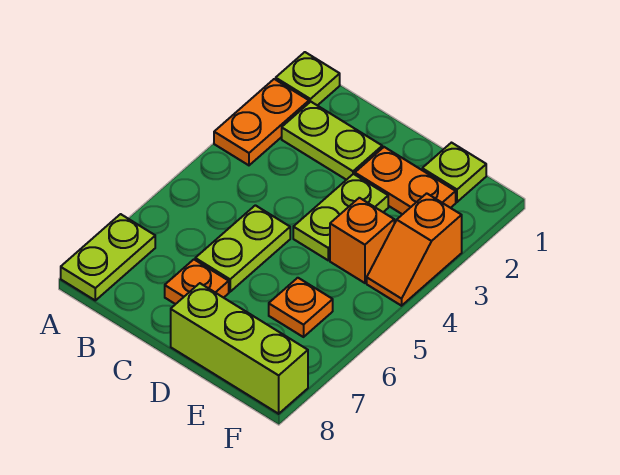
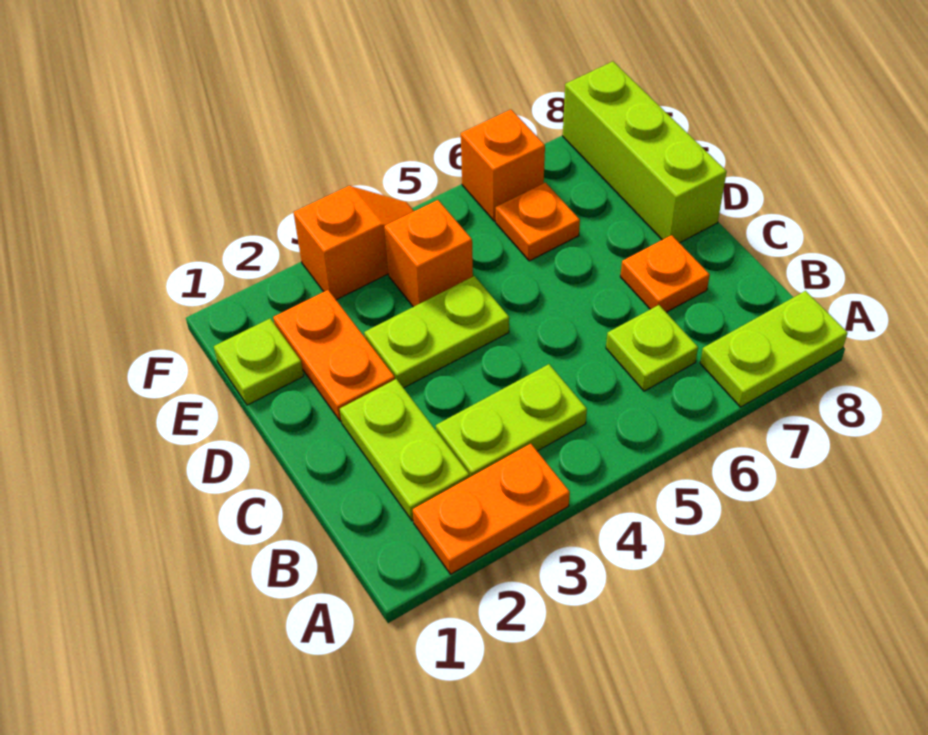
lime plate A1 level 1 -> lime plate B6 level 1
lime plate C5:C6 level 1 -> lime plate B3:B4 level 1
none -> orange brick F6 level 1

